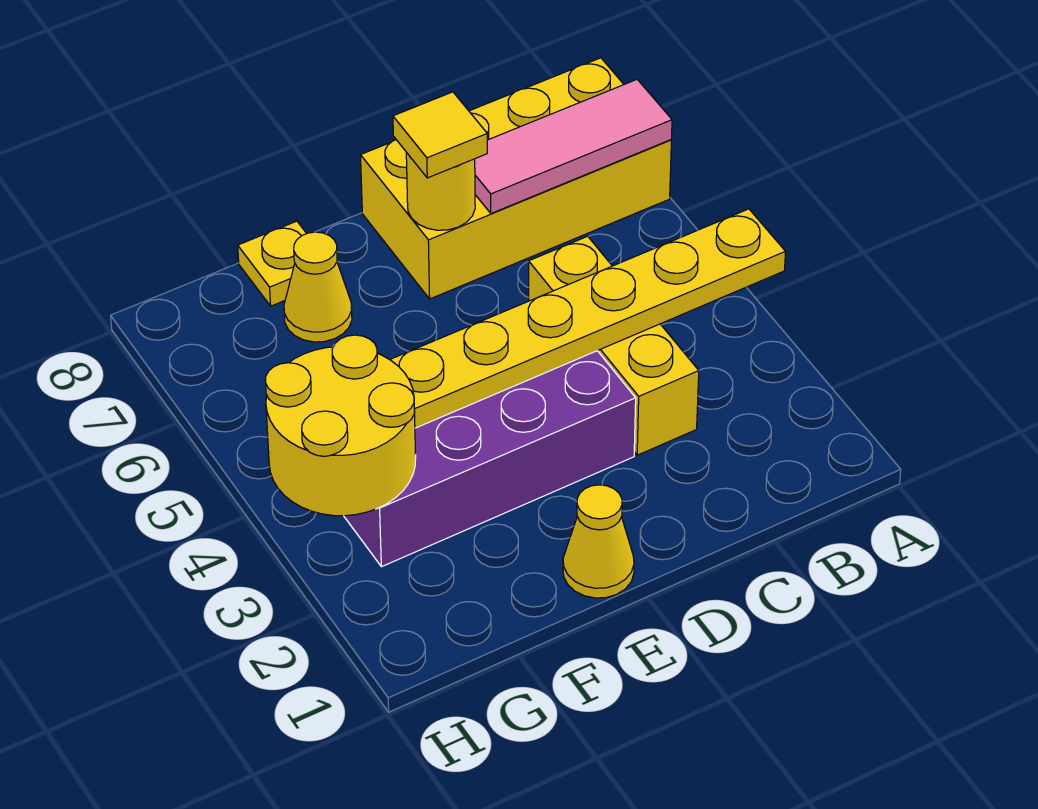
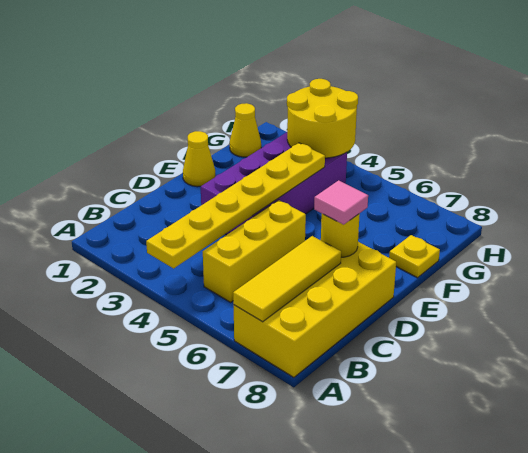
pink tile A7:C7 level 2 -> yellow tile A7:C7 level 2
yellow brick C3:C5 level 1 -> yellow brick B5:D5 level 1
yellow tile D7 level 3 -> pink tile D7 level 3
yellow cone F7 level 1 -> yellow cone G1 level 1

